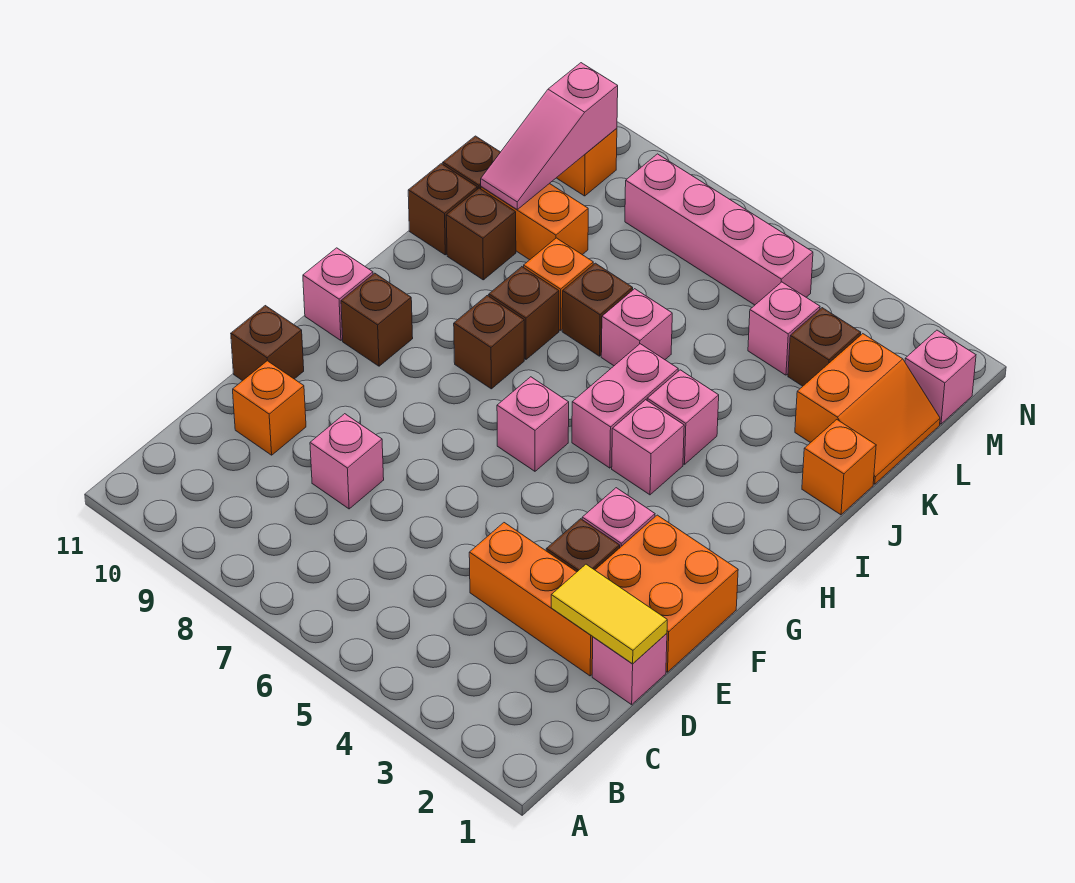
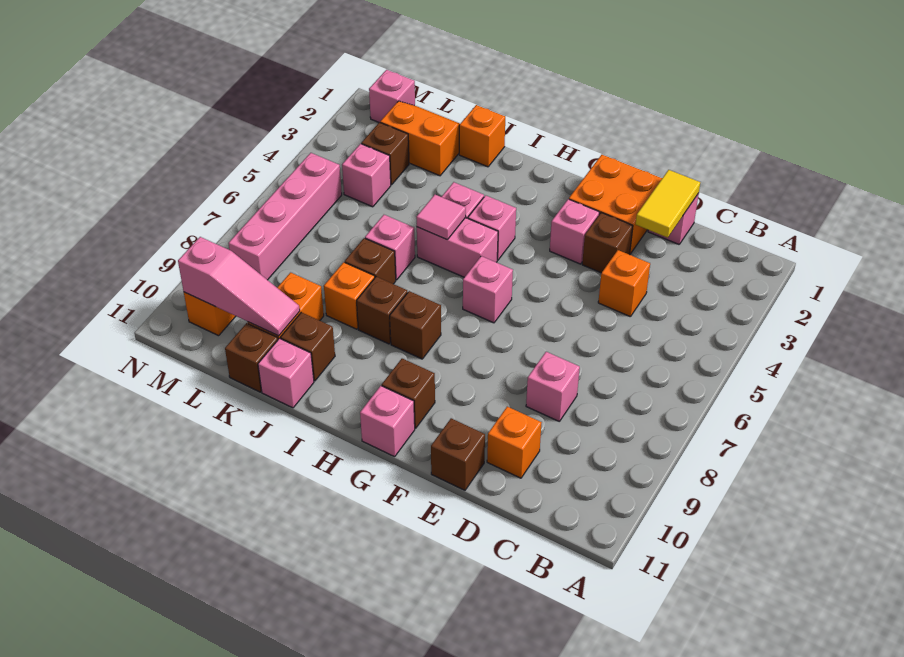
orange brick D2:D4 level 1 -> orange brick D4 level 1
none -> pink tile I5 level 2
brown brick J11 level 1 -> pink brick J11 level 1

